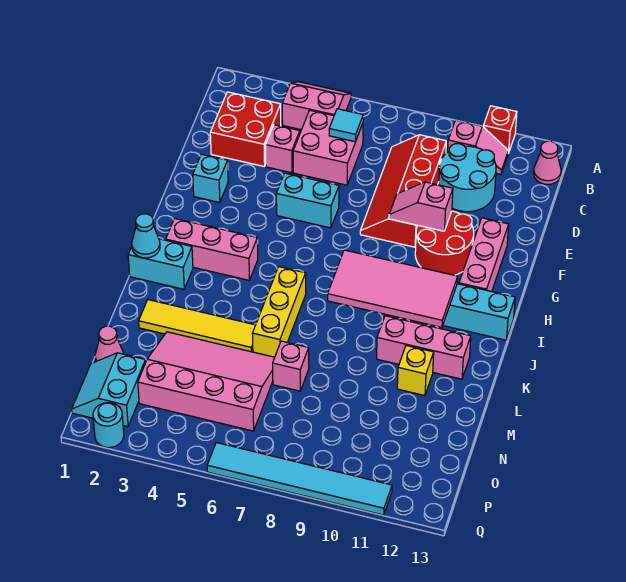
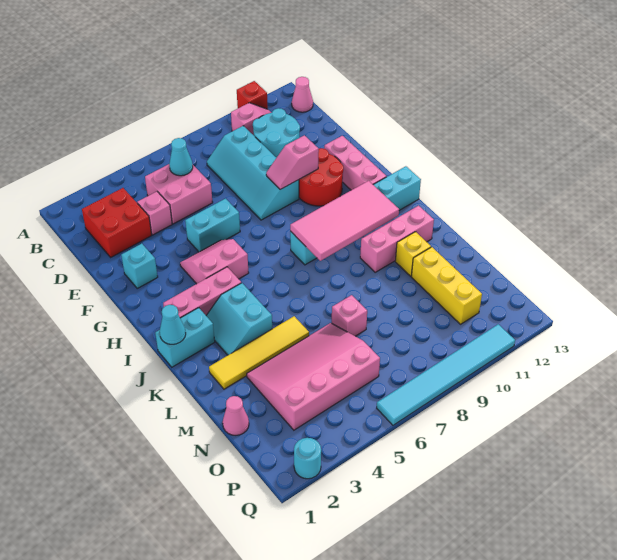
pink slope A4:B5 level 1 top B -> pink slope G4:H5 level 1 top H
cyan tile C6 level 2 -> cyan cone C6 level 2
red slope C8:F9 level 1 top 9 -> cyan slope C8:F9 level 1 top 9
yellow brick J6:L6 level 1 -> yellow brick M11:O11 level 1
cyan slope O1:P2 level 1 top 2 -> cyan slope J3:K4 level 1 top 4

